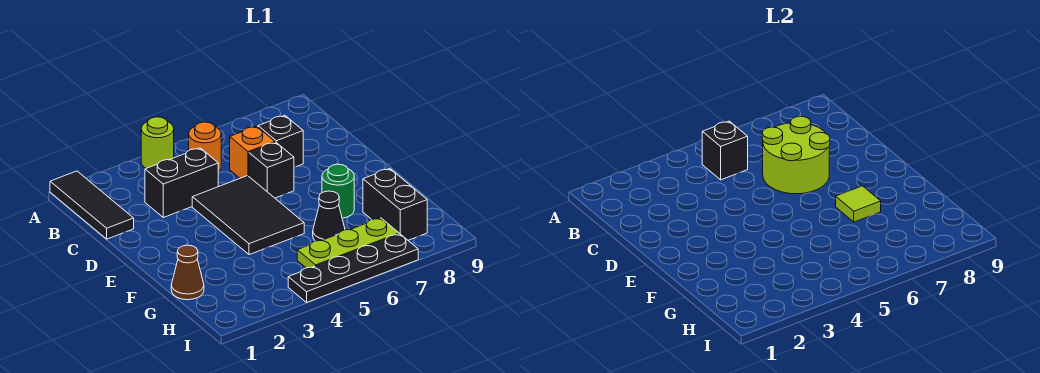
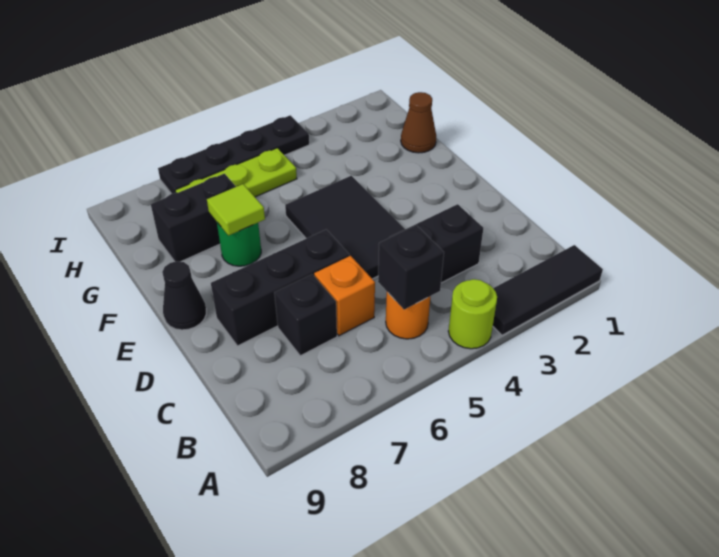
black tile A1:C1 level 1 -> black tile A1:A3 level 1
lime round brick C6:D7 level 2 -> none
black brick D6 level 1 -> black brick D6:D8 level 1
black cone G6 level 1 -> black cone E9 level 1
black brick G8:H8 level 1 -> black brick G7:G8 level 1

